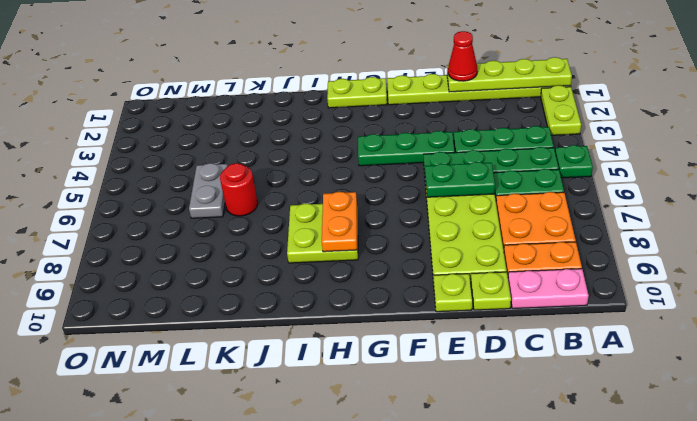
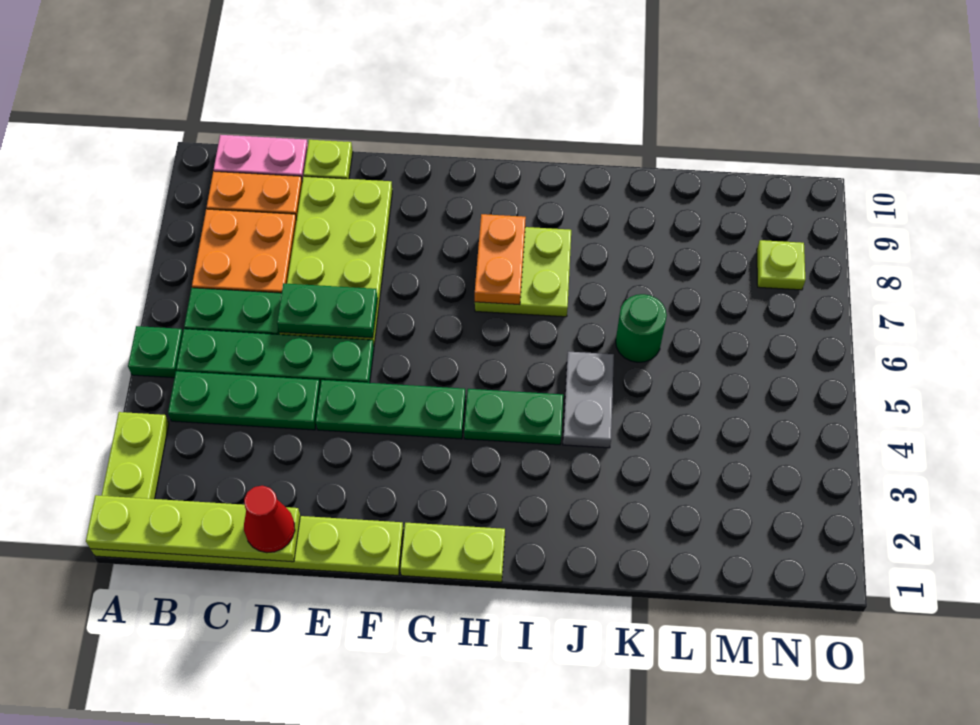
lime plate E10 level 1 -> lime plate N8 level 1
none -> green plate H4:I4 level 1
red round brick K6 level 1 -> green round brick K6 level 1
grey plate L5:L6 level 1 -> grey plate J4:J5 level 1

